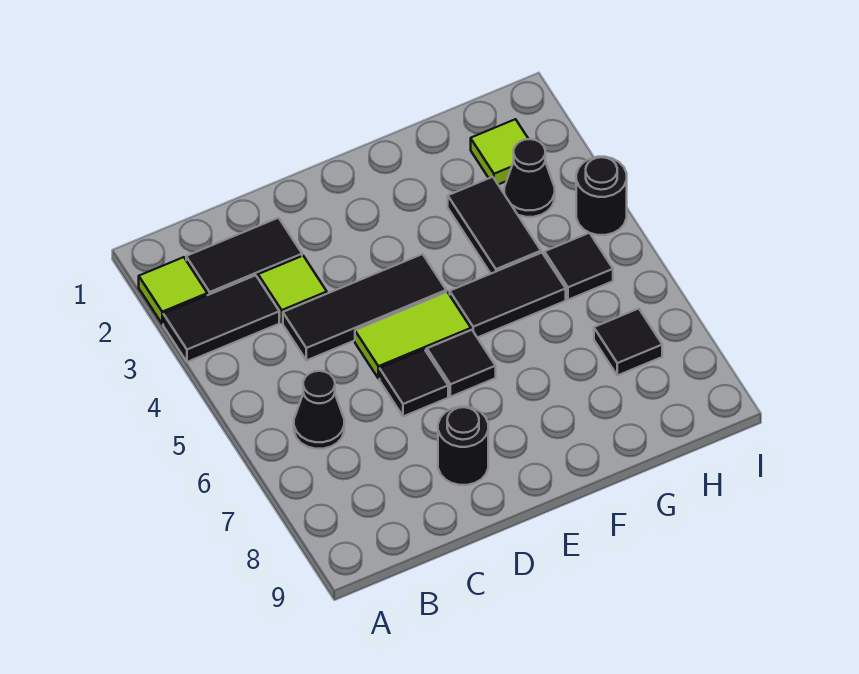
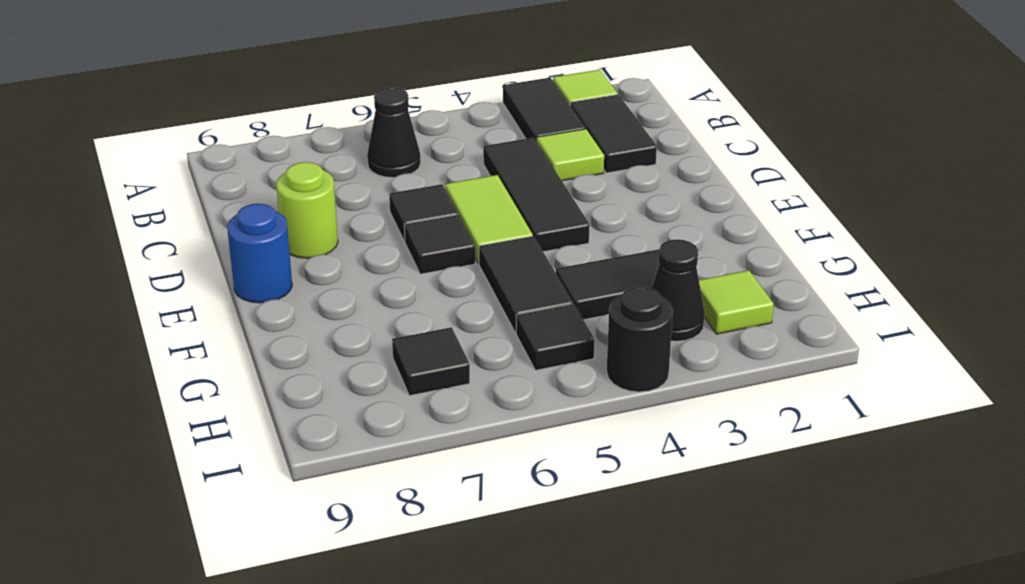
black round brick D8 level 1 -> lime round brick D8 level 1
none -> blue round brick E9 level 1

